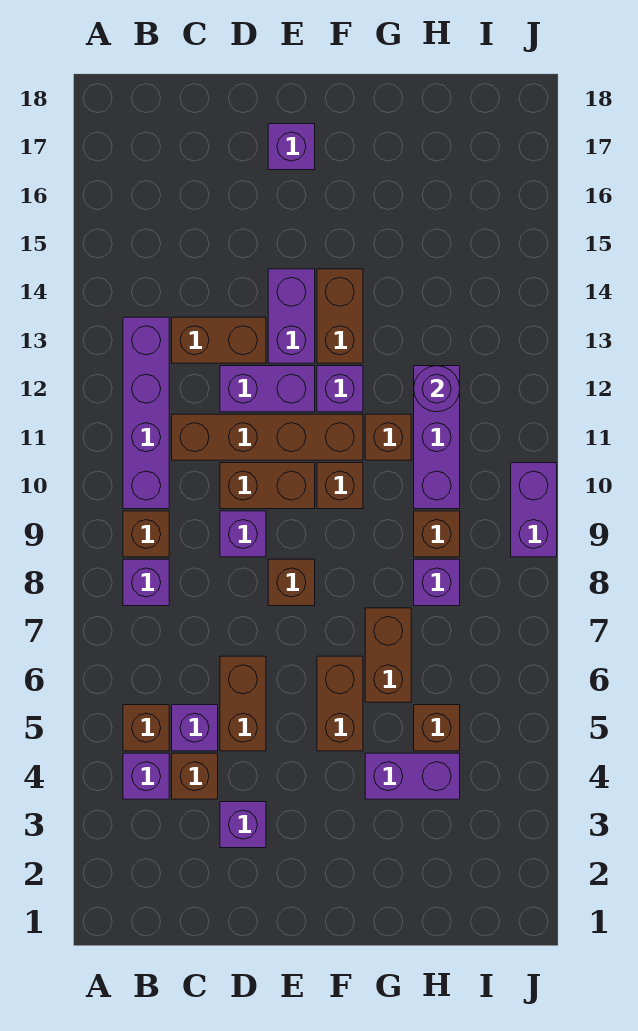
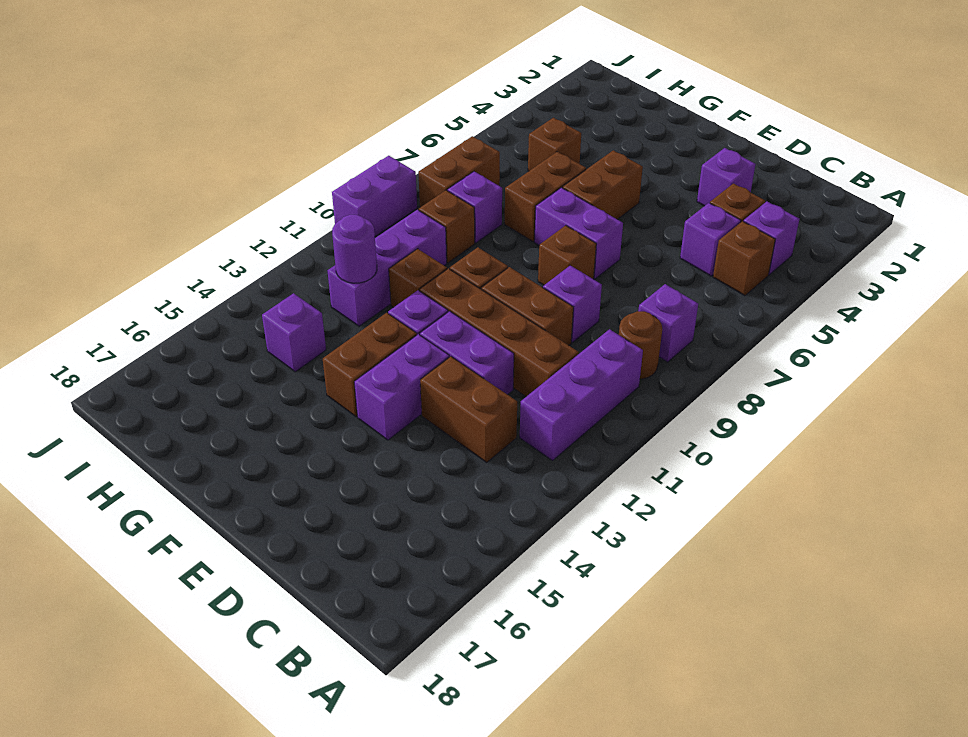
brown brick B9 level 1 -> brown round brick B9 level 1
purple brick B10:B13 level 1 -> purple brick B10:B12 level 1
brown brick D5:D6 level 1 -> brown brick I7:I8 level 1
purple brick E17 level 1 -> purple brick H14 level 1
purple brick G4:H4 level 1 -> purple brick E7:F7 level 1

